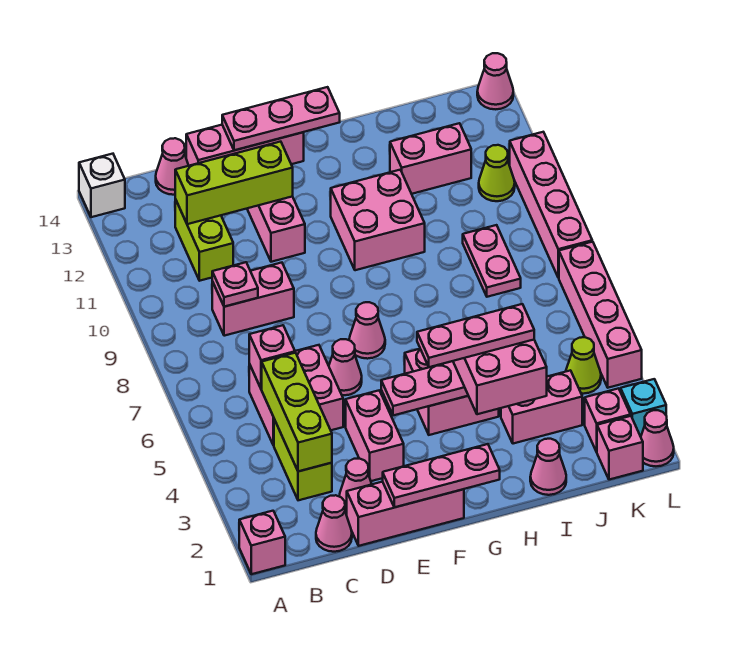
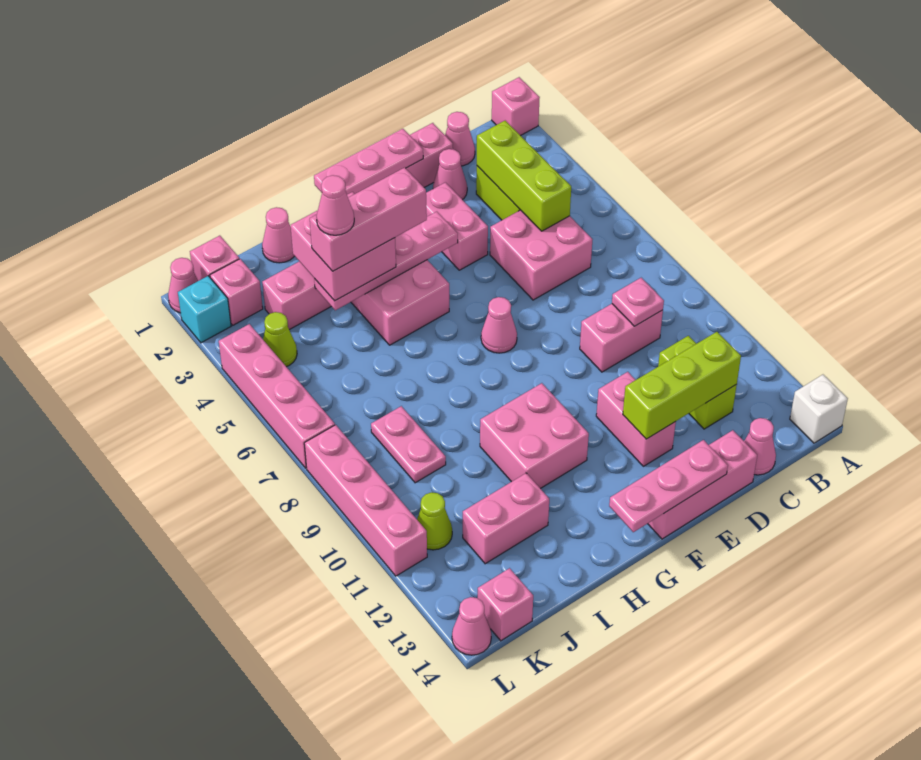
pink brick C6 level 2 -> pink brick K14 level 1
pink cone E6 level 1 -> pink cone I4 level 5
pink plate G4:I4 level 4 -> pink brick G4:I4 level 4

